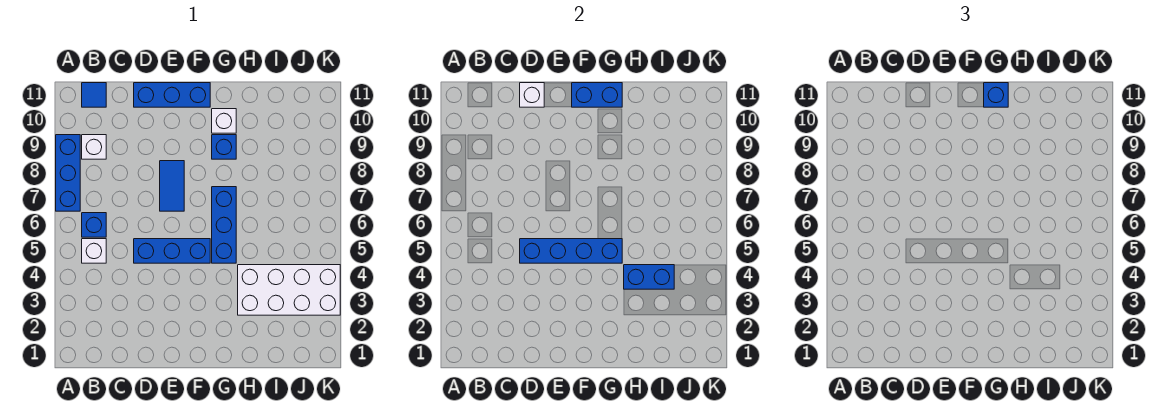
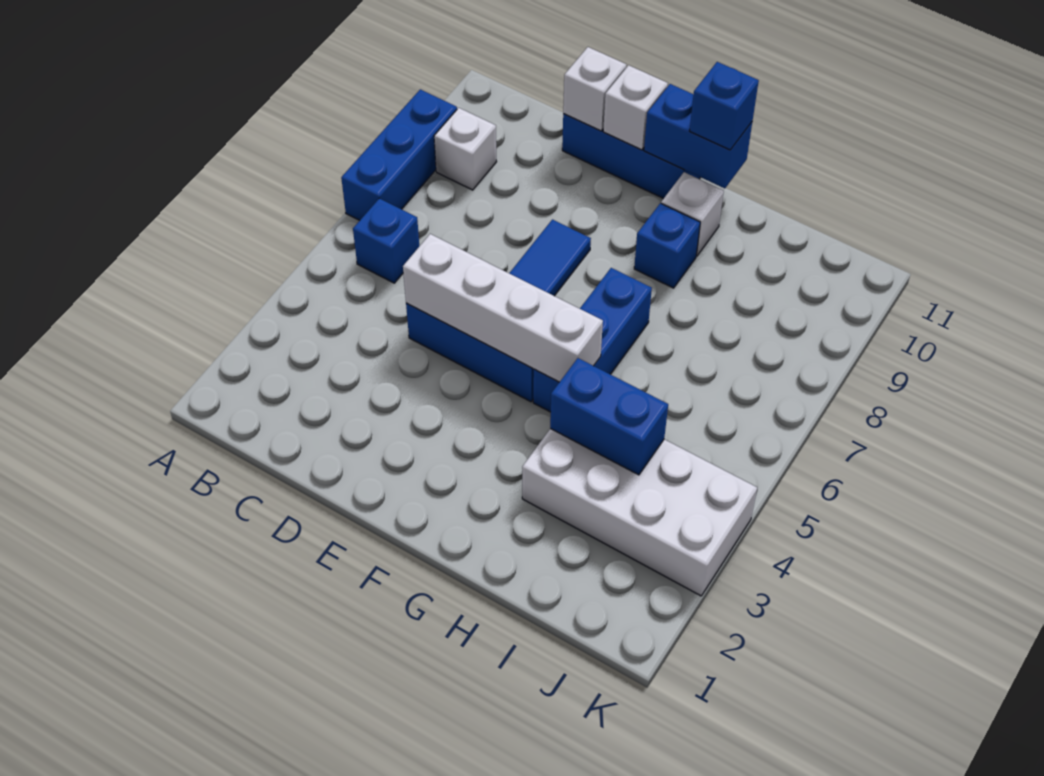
white brick B5 level 1 -> white brick E11 level 2
blue tile B11 level 1 -> none
blue brick D5:G5 level 2 -> white brick D5:G5 level 2

